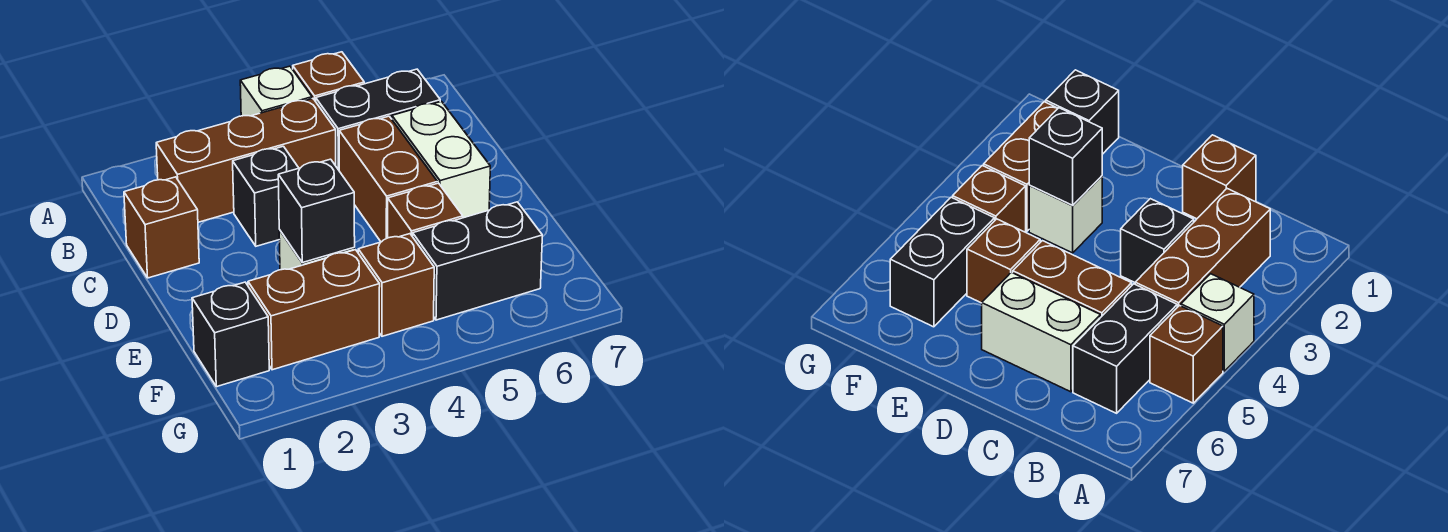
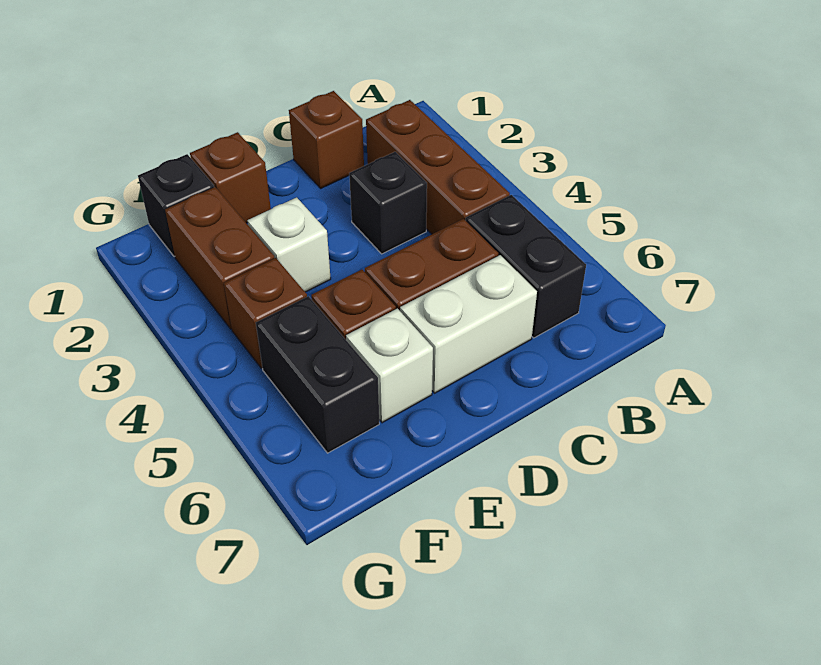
white brick A4 level 1 -> white brick E6 level 1
brown brick A5 level 1 -> brown brick E1 level 1
black brick E3 level 2 -> none

